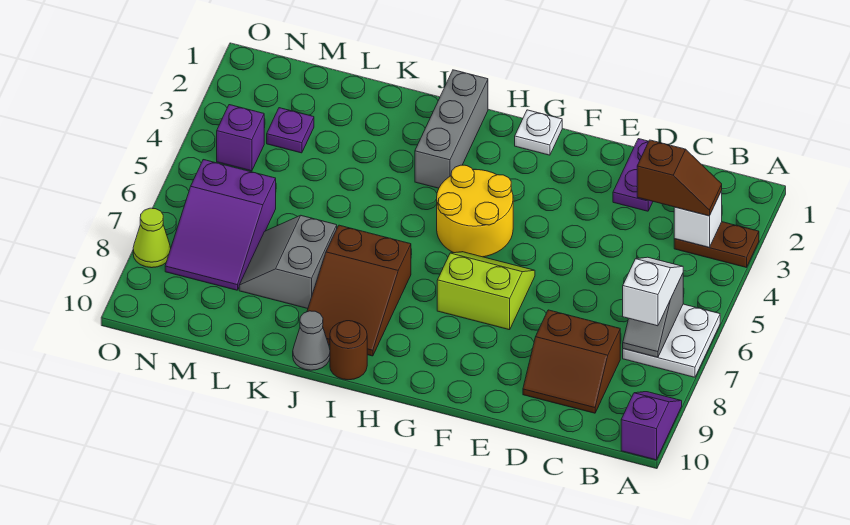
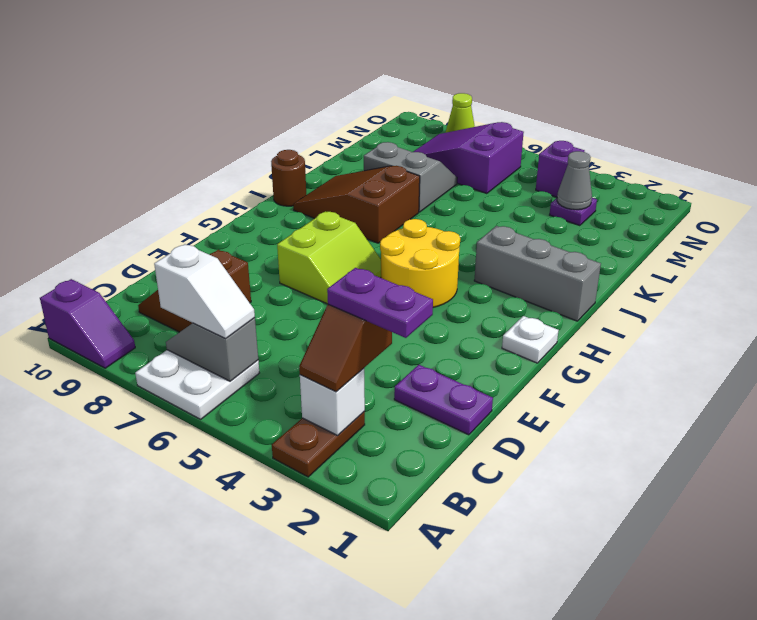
none -> purple plate C2:C3 level 4
grey cone J10 level 1 -> grey cone M3 level 2

